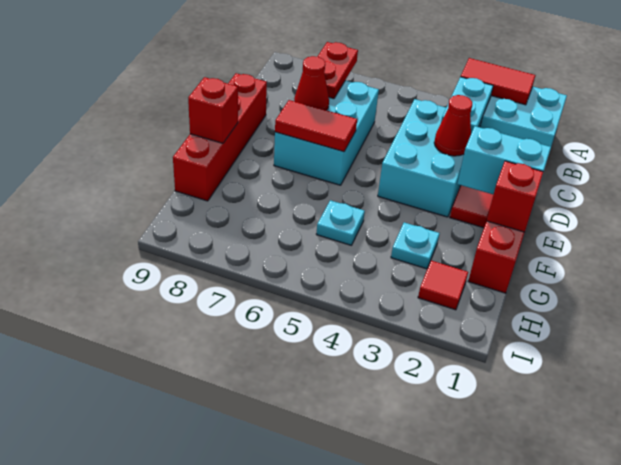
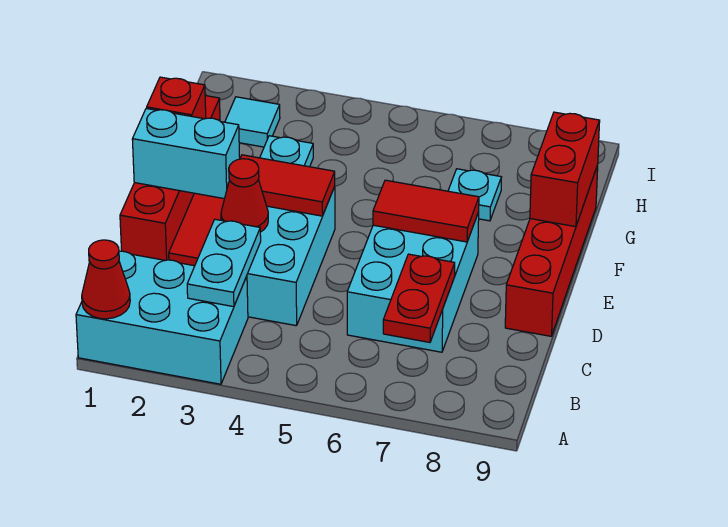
red tile A2:A3 level 2 -> red tile E3:E4 level 2
red cone D7 level 2 -> red cone A1 level 2
red brick F9 level 2 -> red brick F9:G9 level 2
cyan plate G5 level 1 -> cyan plate G7 level 1
red tile H2 level 1 -> cyan tile H2 level 1

